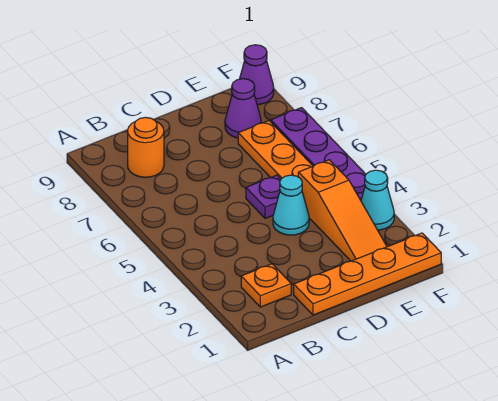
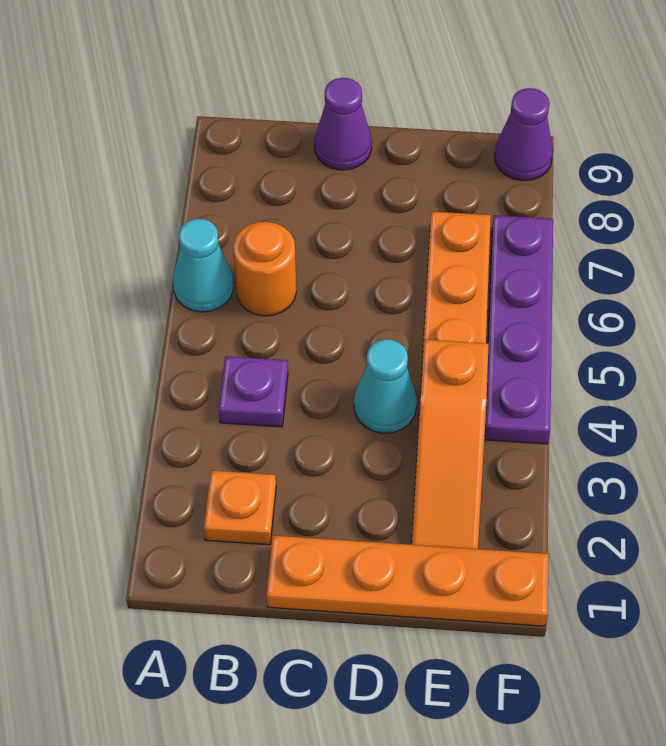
orange round brick B8 level 1 -> orange round brick B6 level 1
purple plate D5 level 1 -> purple plate B4 level 1
purple cone E8 level 1 -> purple cone C9 level 1
cyan cone F3 level 1 -> cyan cone A6 level 1

